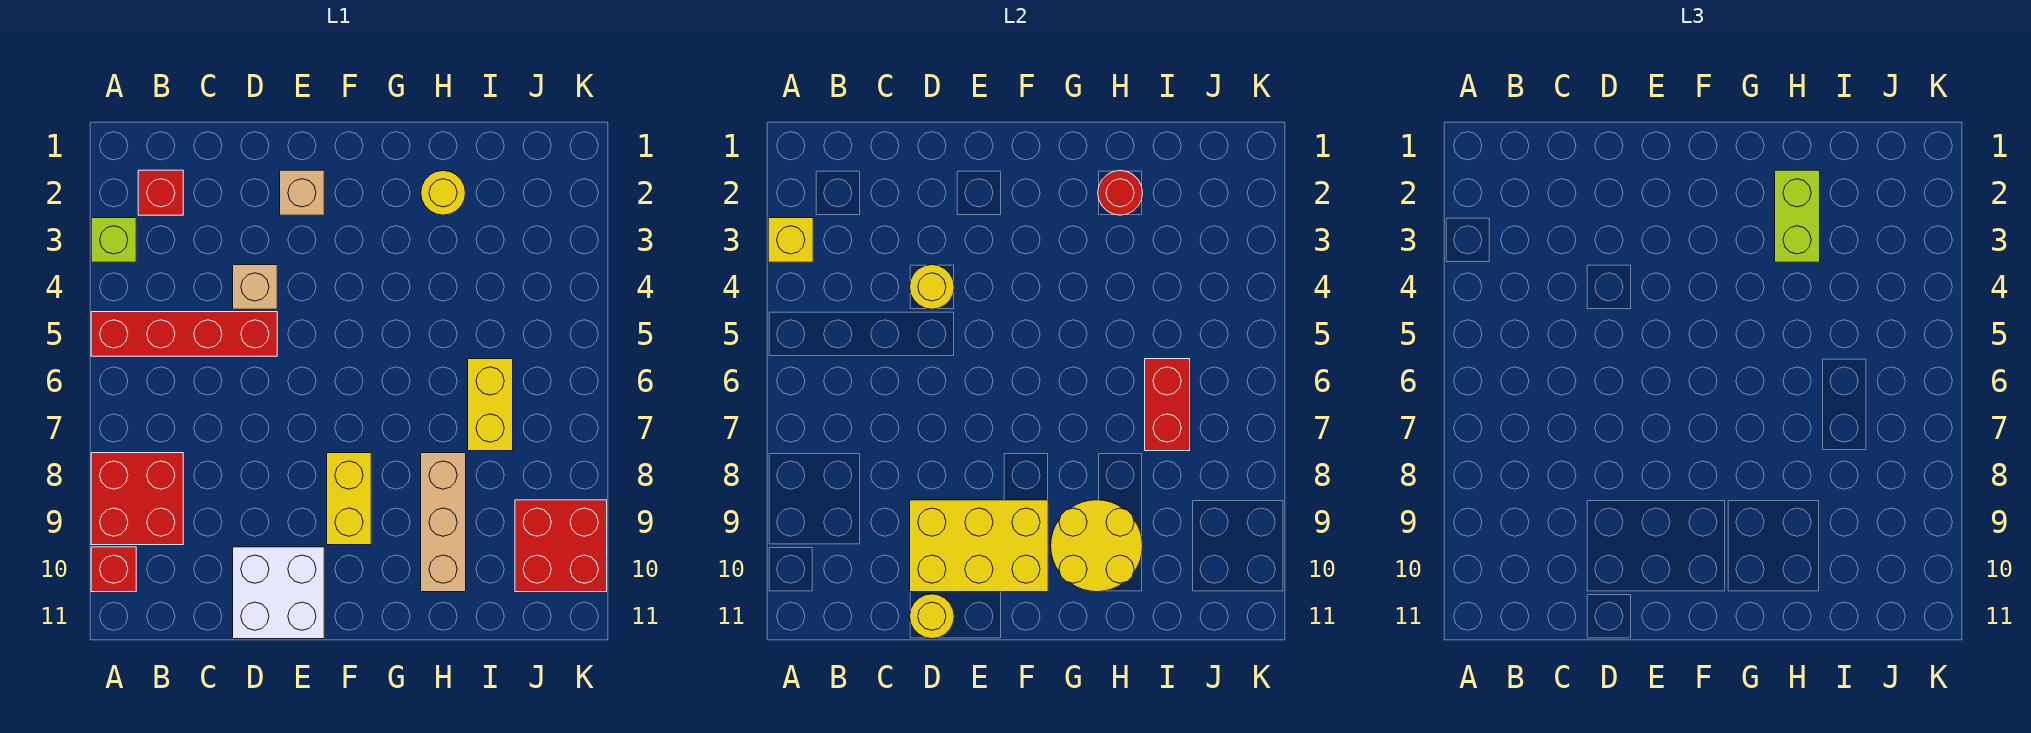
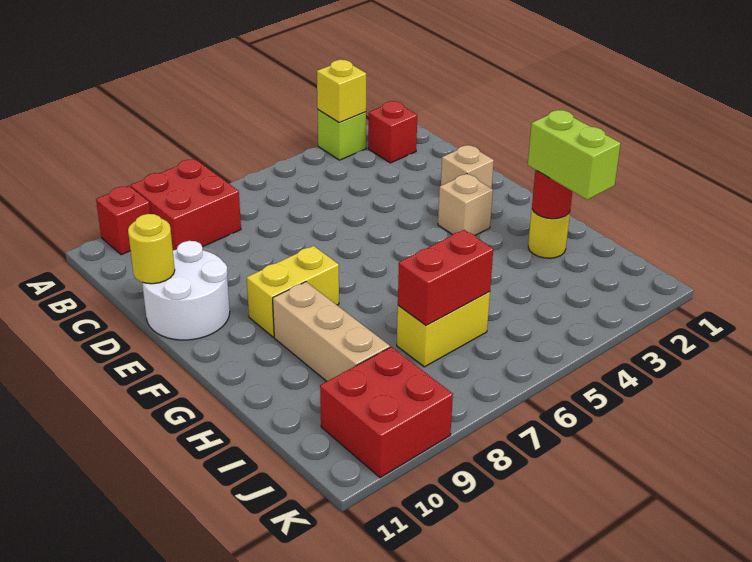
red brick A5:D5 level 1 -> none
tan brick D4 level 1 -> tan brick F3 level 1
yellow round brick D4 level 2 -> none
yellow brick D9:F10 level 2 -> none
white brick D10:E11 level 1 -> white round brick D10:E11 level 1
yellow round brick G9:H10 level 2 -> none
lime brick H2:H3 level 3 -> lime brick H2:I2 level 3
tan brick H8:H10 level 1 -> tan brick G9:I9 level 1

